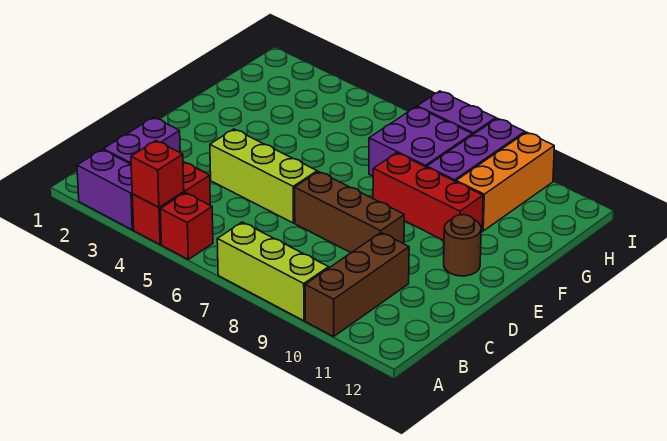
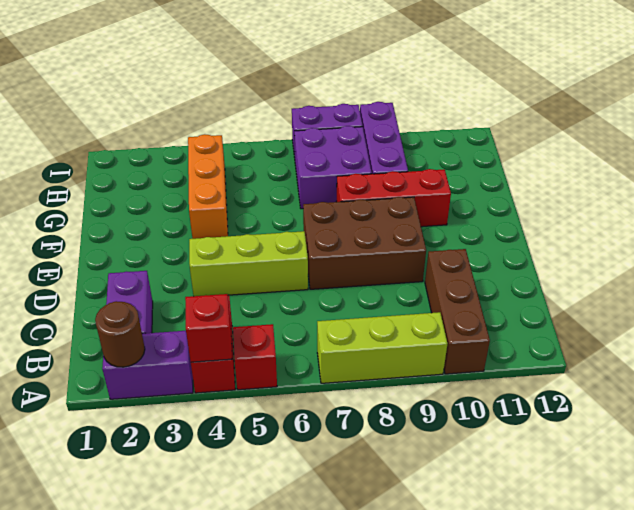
brown brick D7:D9 level 1 -> brown brick D7:E9 level 1
brown round brick E11 level 1 -> brown round brick A2 level 2
orange brick G10:I10 level 1 -> orange brick F4:H4 level 1

